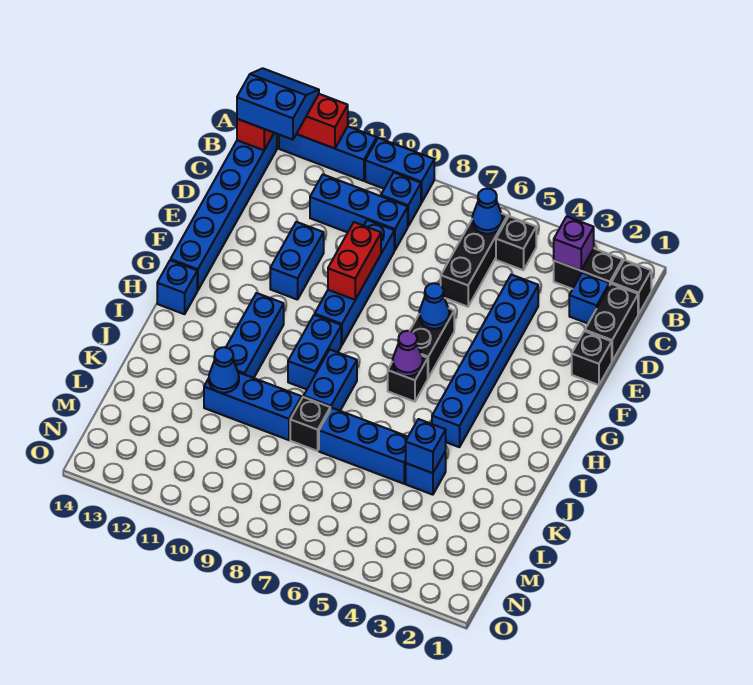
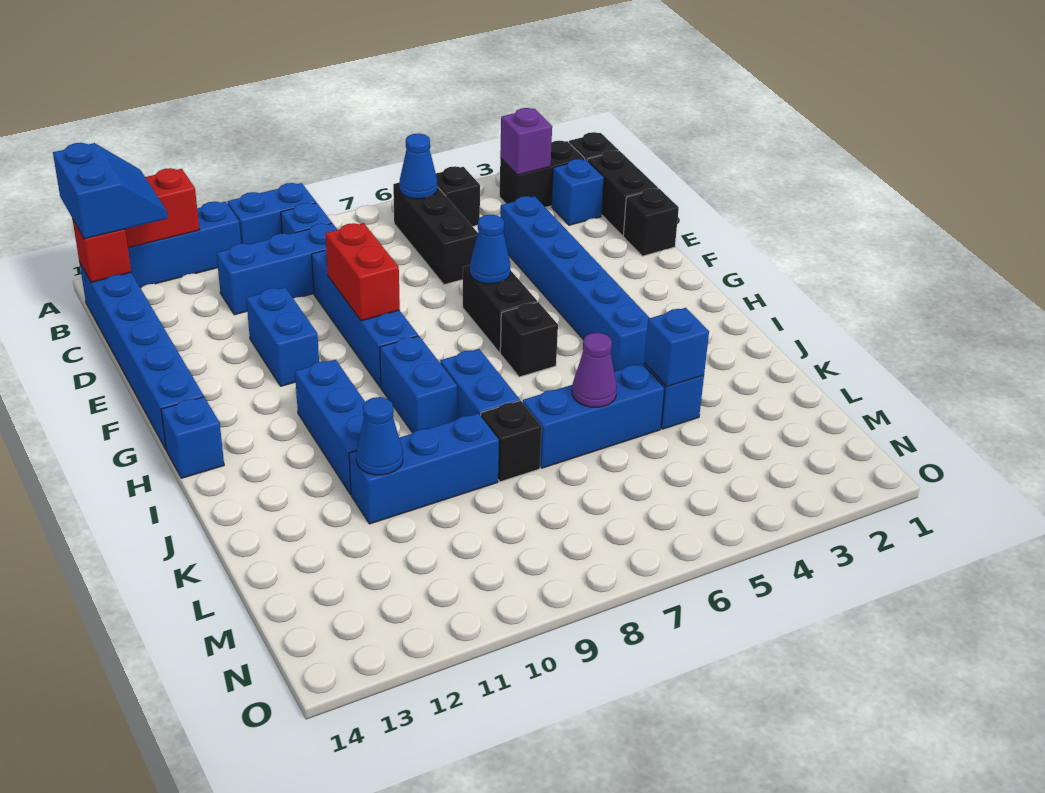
blue slope A13:B14 level 3 top B -> blue slope A13:B14 level 3 top 14
purple cone H6 level 2 -> purple cone K6 level 2

